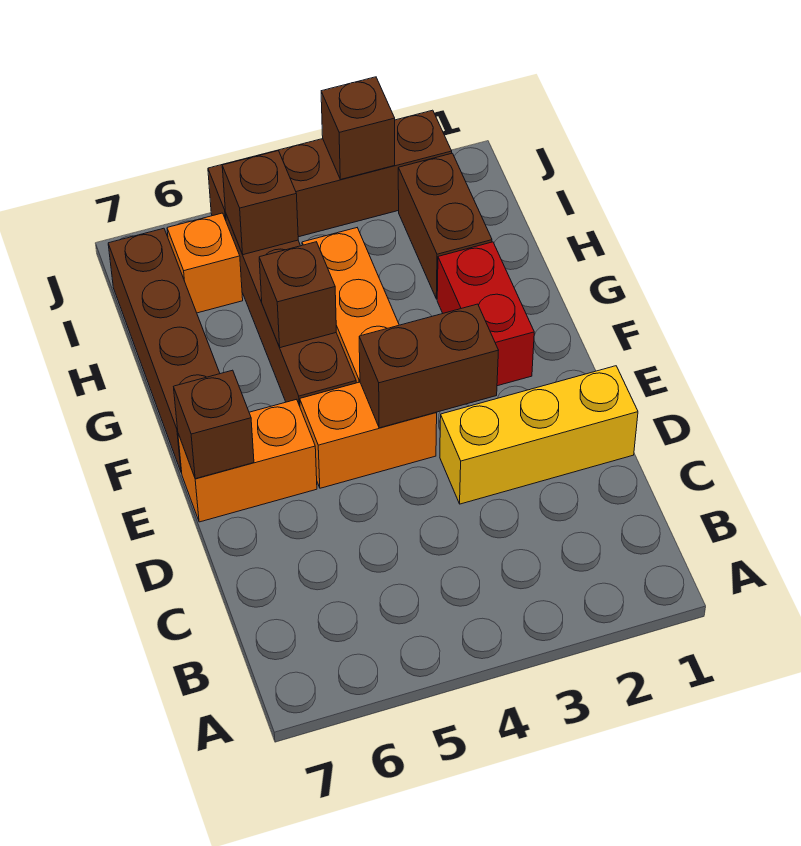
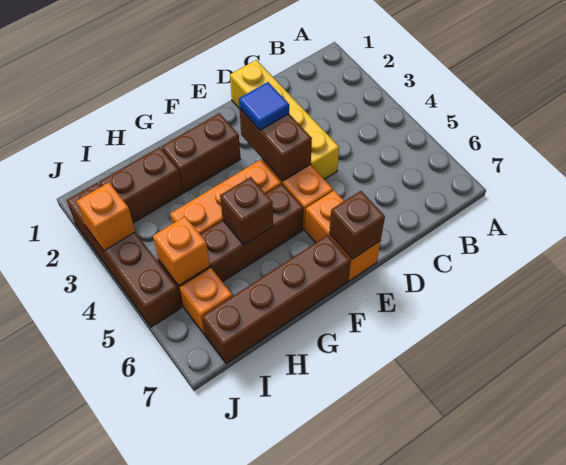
yellow brick D1:D3 level 1 -> yellow brick D1:D4 level 1
none -> blue tile E3 level 3
red brick F2:G2 level 1 -> brown brick F2:G2 level 1
brown brick I5 level 2 -> orange brick I5 level 2
brown brick J3 level 2 -> orange brick J3 level 2

